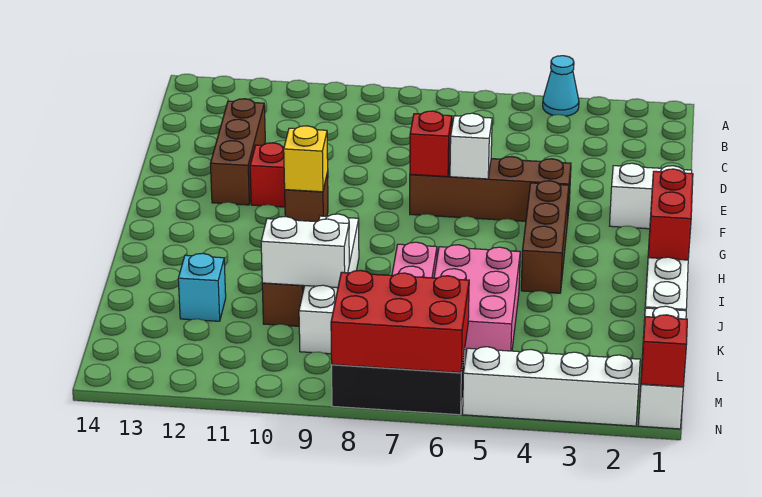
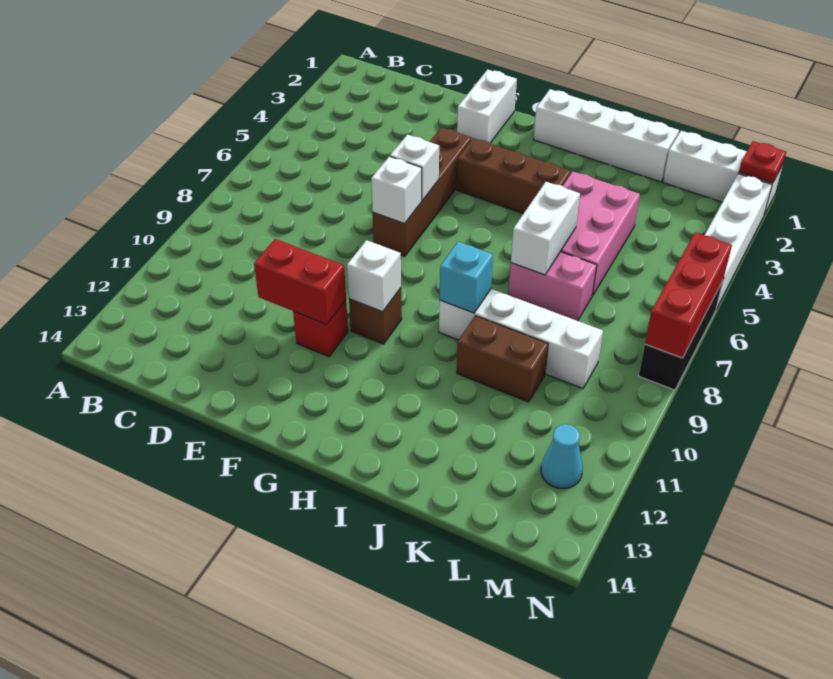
cyan cone A4 level 1 -> cyan cone M12 level 1
brown brick D12:F12 level 1 -> none
red brick F7 level 2 -> white brick F7 level 2
yellow brick G10 level 2 -> white brick G10 level 2
red brick H1:I1 level 2 -> red brick E11:F11 level 2
pink brick J5:L6 level 1 -> pink brick J4:K6 level 1
white brick K9:K10 level 2 -> white brick J6:J7 level 2
cyan brick K12 level 1 -> cyan brick I9 level 2
red brick M6:N8 level 2 -> red brick N6:N8 level 2
red brick N1 level 2 -> red plate N1 level 2

